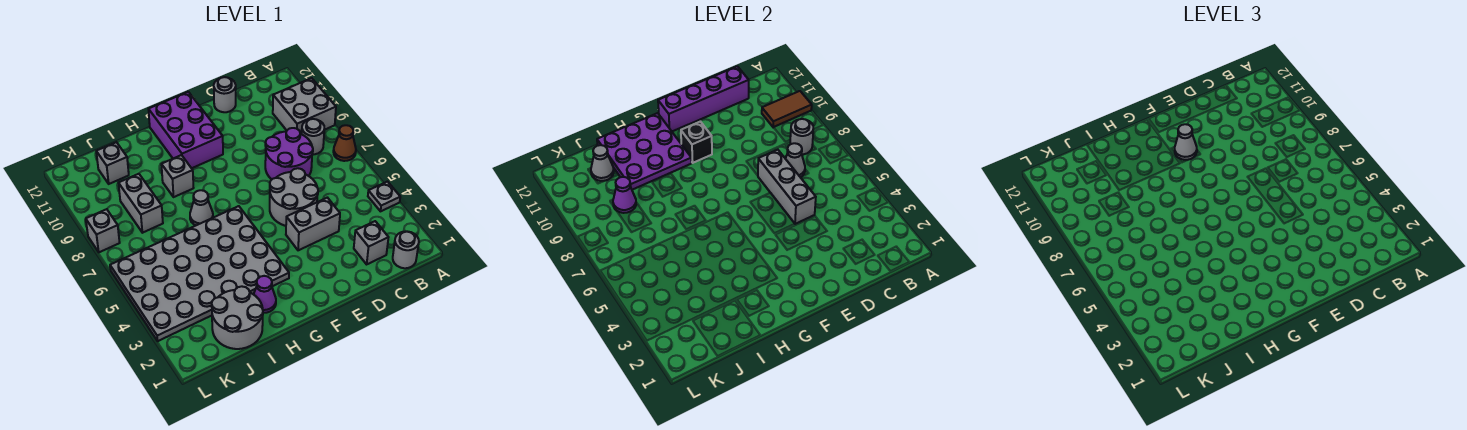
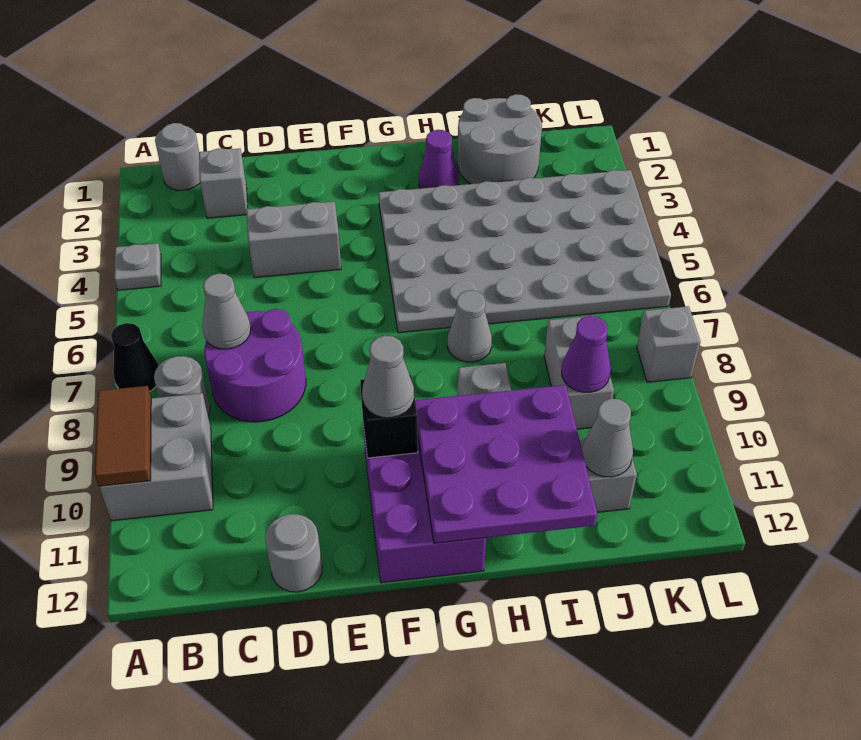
brown cone A7 level 1 -> black cone A7 level 1
brown tile A10:B10 level 2 -> brown tile A9:A10 level 2
grey round brick B8 level 2 -> none
purple brick C12:F12 level 2 -> none
grey round brick D5:E6 level 1 -> none
grey brick D5:D7 level 2 -> none

